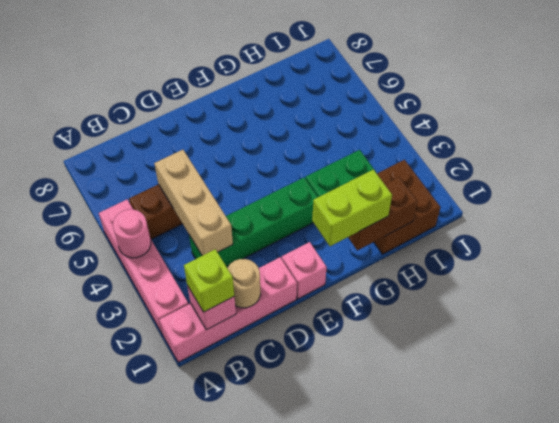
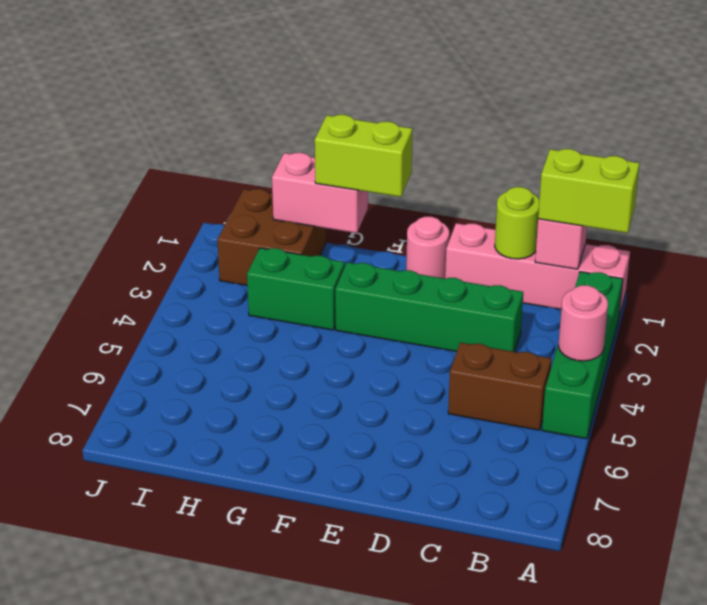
pink brick A2:A5 level 1 -> green brick A2:A5 level 1
lime brick B1 level 3 -> lime brick A1:B1 level 3
tan round brick C1 level 2 -> lime round brick C1 level 2
tan brick C3:C5 level 2 -> none
pink brick E1 level 1 -> pink round brick E1 level 1
brown brick G1:H1 level 2 -> pink brick G1:H1 level 2

